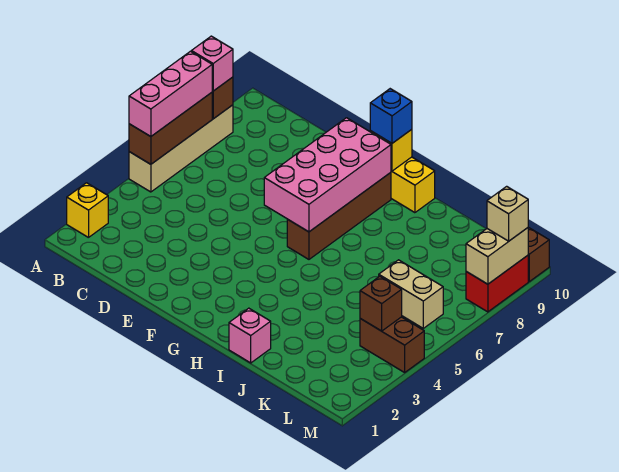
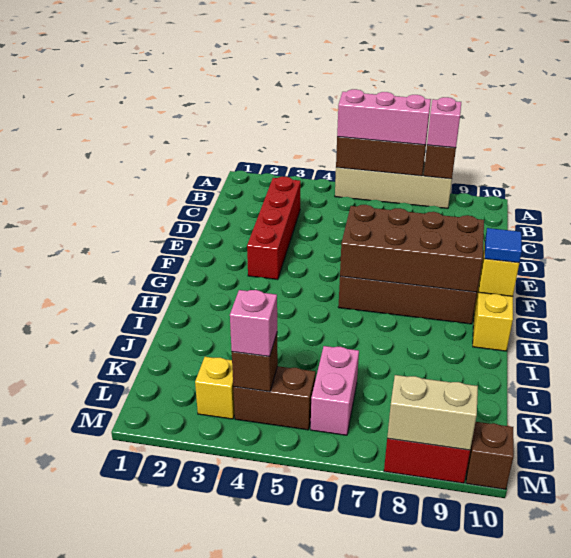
yellow brick A2 level 1 -> yellow brick L3 level 1
none -> red brick C3:F3 level 1
pink brick F6:G9 level 2 -> brown brick F6:G9 level 2
blue brick G10 level 3 -> blue tile G10 level 3
pink brick I1 level 1 -> pink brick L4 level 3
tan brick K6:L6 level 1 -> pink brick K6:L6 level 1
brown brick L4:M4 level 1 -> brown brick L4:L5 level 1
tan brick M9 level 3 -> none

